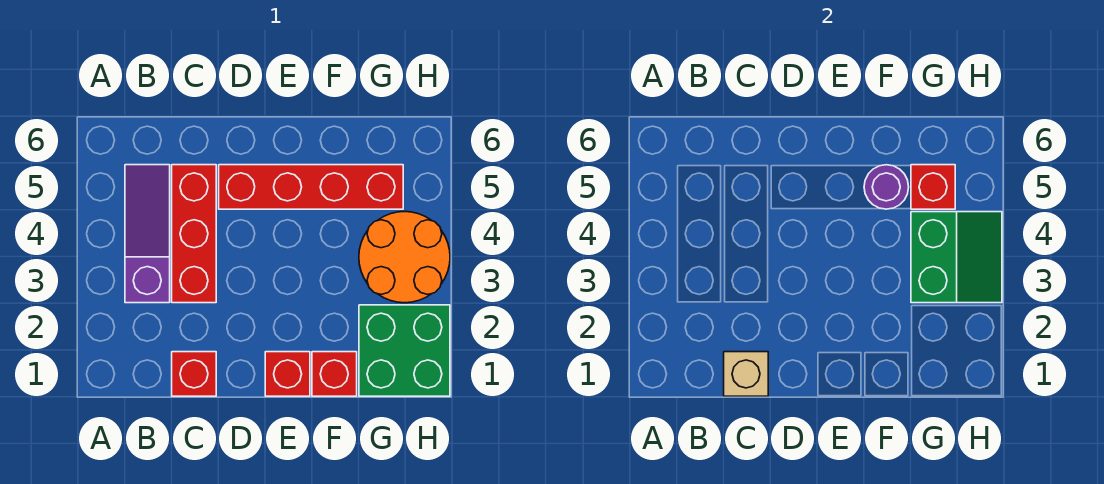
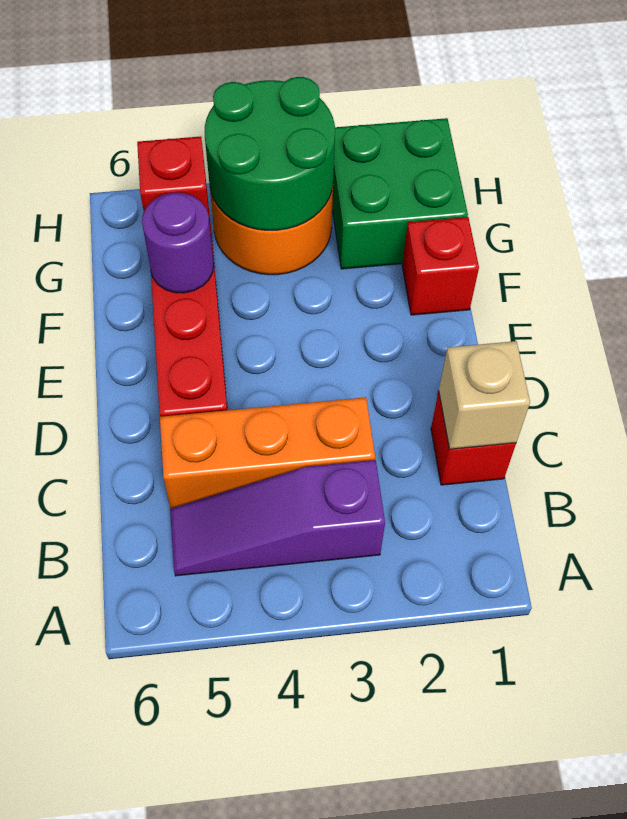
red brick C3:C5 level 1 -> orange brick C3:C5 level 1
red brick E1 level 1 -> none
green slope G3:H4 level 2 top G -> green round brick G3:H4 level 2

